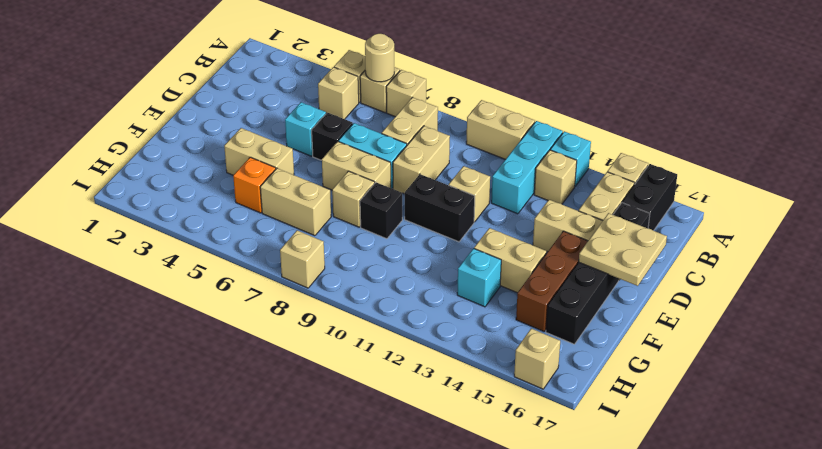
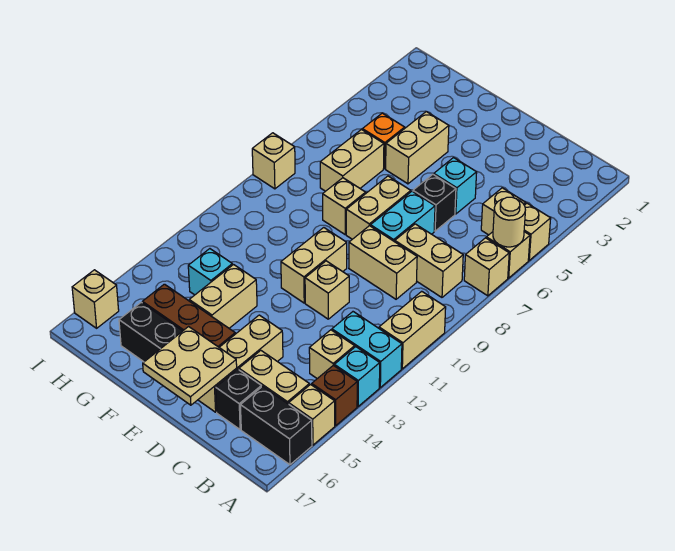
cyan brick A12:C12 level 1 -> cyan brick A12:B12 level 1
none -> brown brick A14 level 1
black brick E10:E11 level 1 -> tan brick E10:E11 level 1
black brick F9 level 1 -> none

